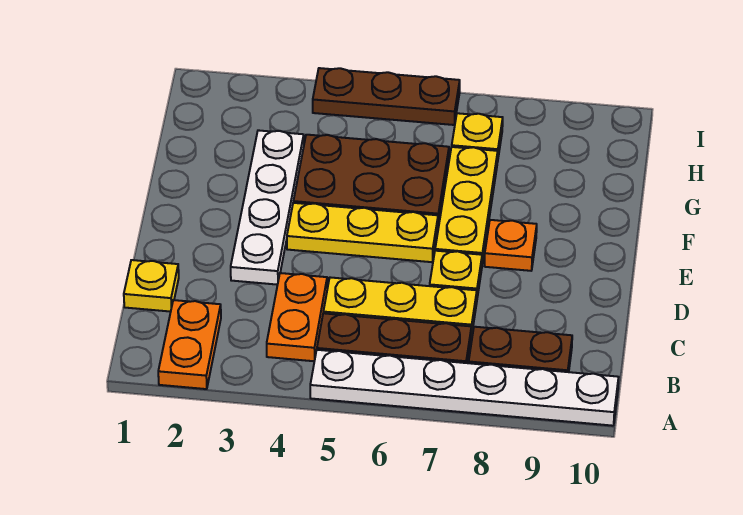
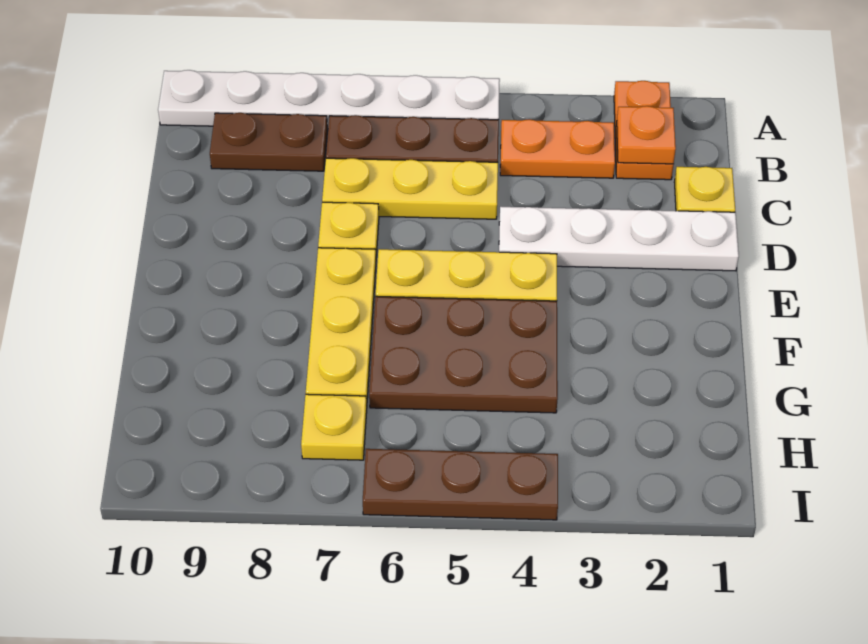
orange plate B4:C4 level 1 -> orange plate B3:B4 level 1
white plate D3:G3 level 1 -> white plate D1:D4 level 1
orange plate E8 level 1 -> orange plate B2 level 2

